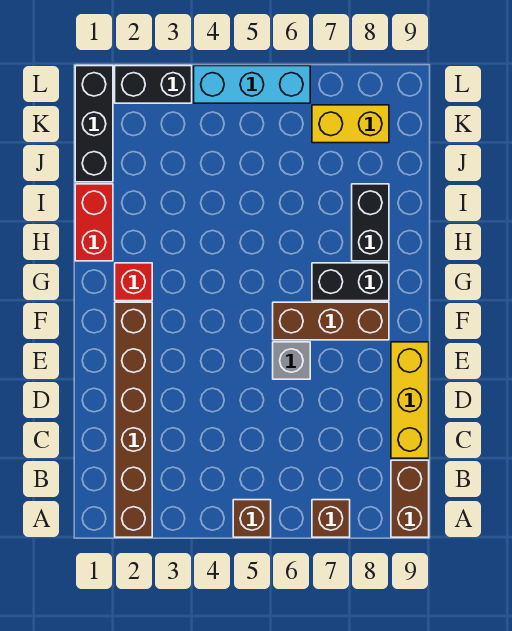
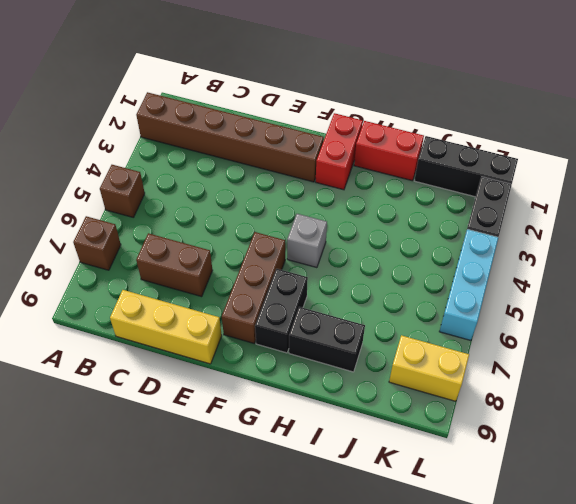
brown brick A9:B9 level 1 -> brown brick C7:D7 level 1
grey brick E6 level 1 -> grey brick G5 level 1
red brick G2 level 1 -> red brick G1:G2 level 1
yellow brick K7:K8 level 1 -> yellow brick K8:L8 level 1

